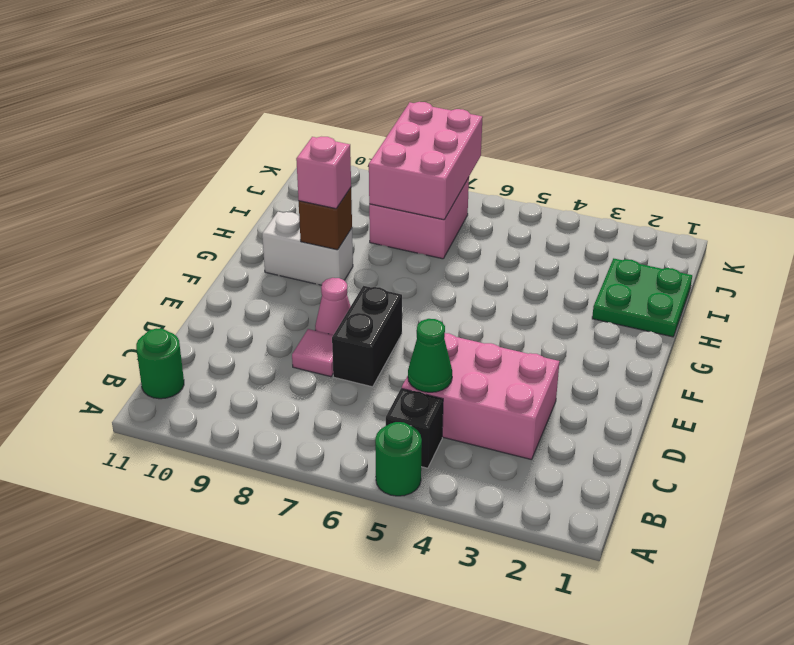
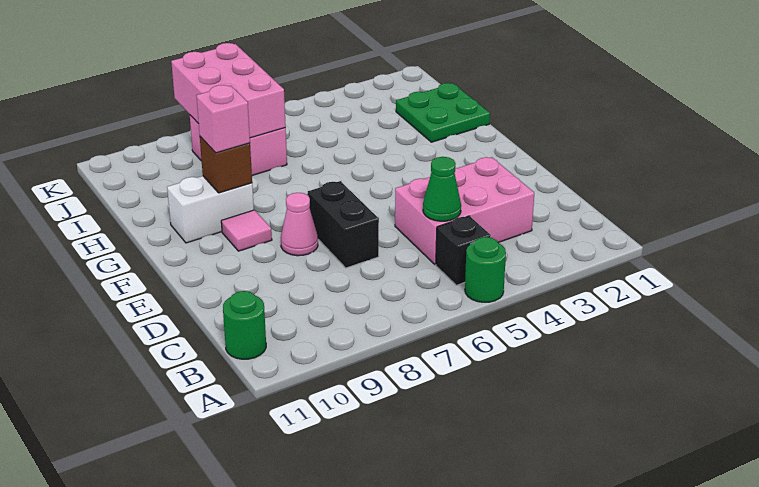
pink tile D8 level 1 -> pink tile F9 level 1

